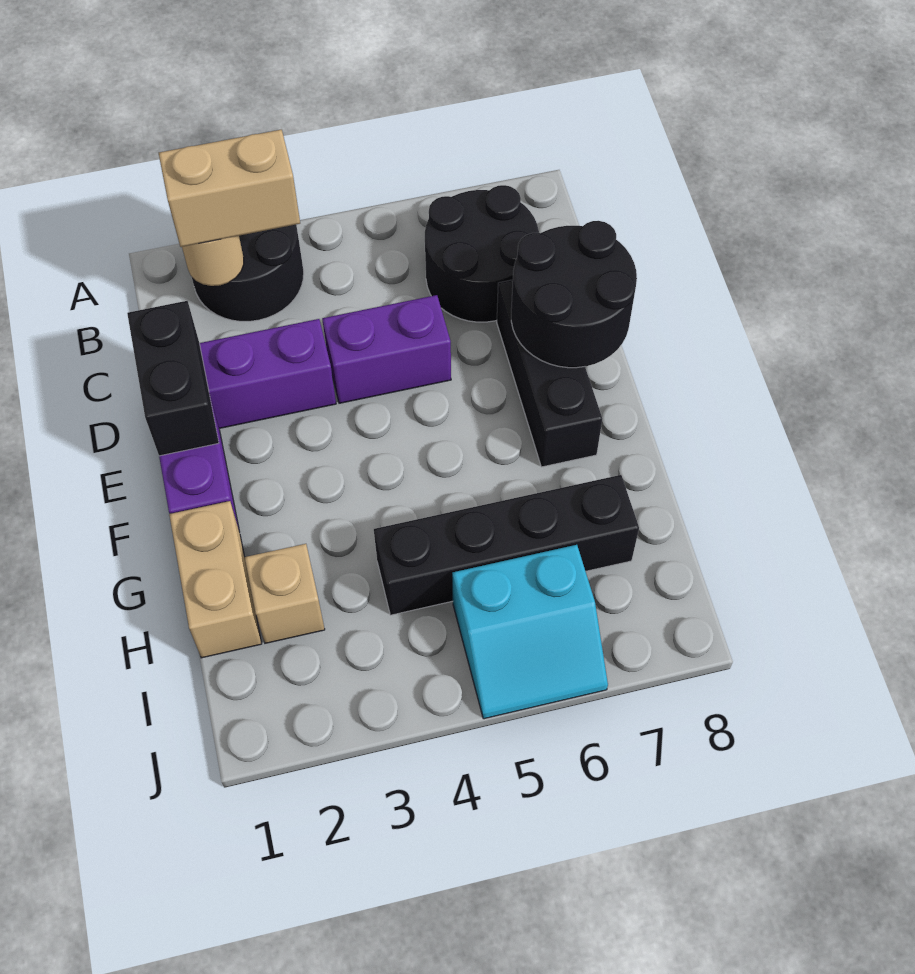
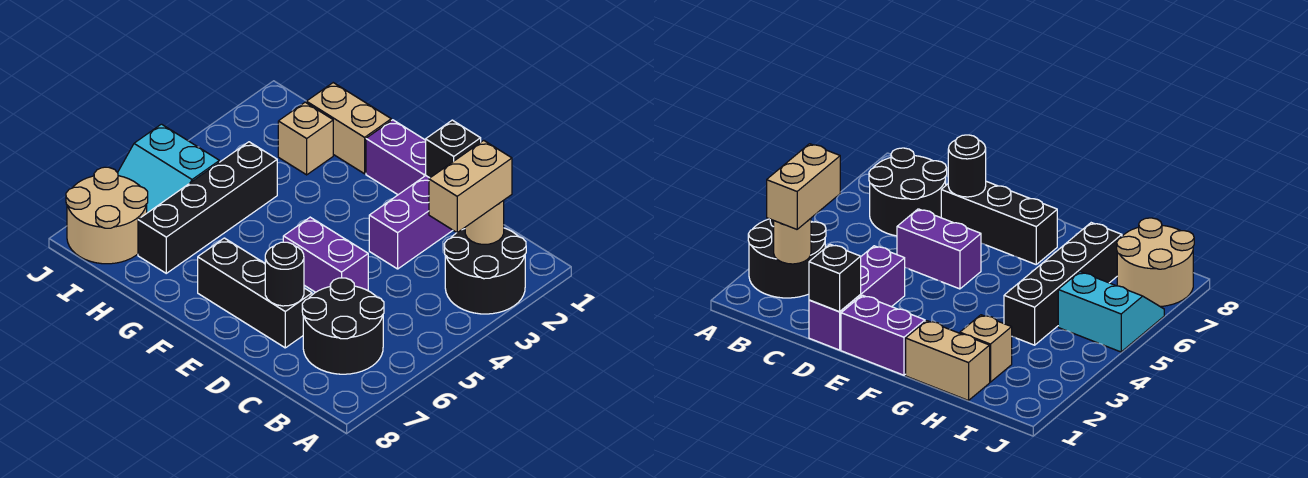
black brick D1:E1 level 2 -> black brick D1 level 2
purple brick D4:D5 level 1 -> purple brick D5:E5 level 1
black round brick D7:E8 level 2 -> black round brick D7 level 2
cyan slope I5:J6 level 1 top I -> cyan slope I5:J6 level 1 top 5
none -> tan round brick I7:J8 level 1

